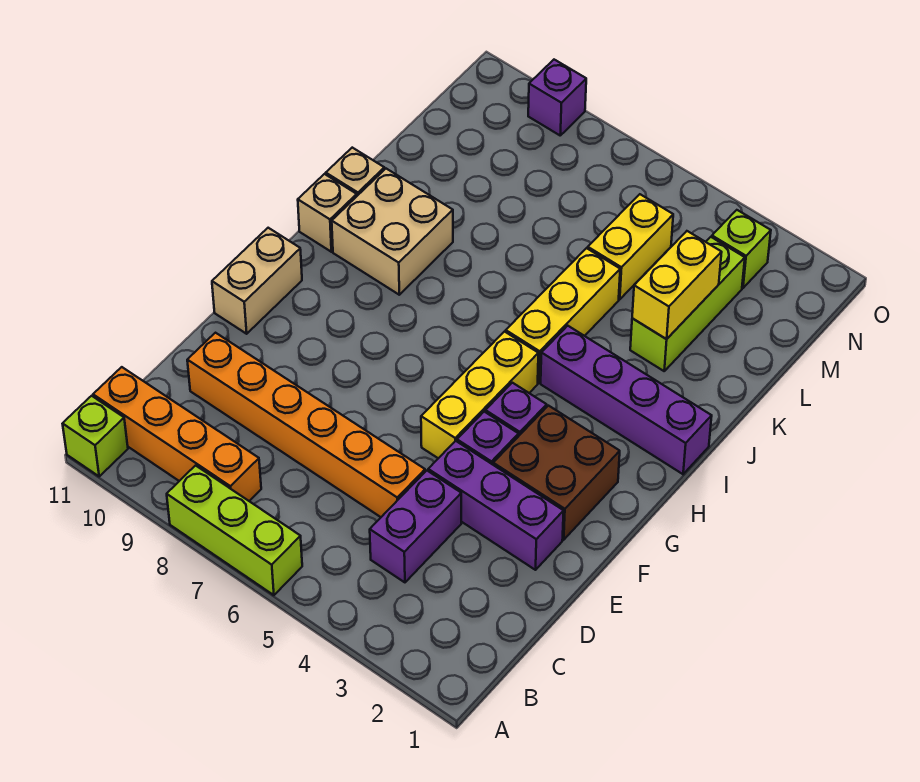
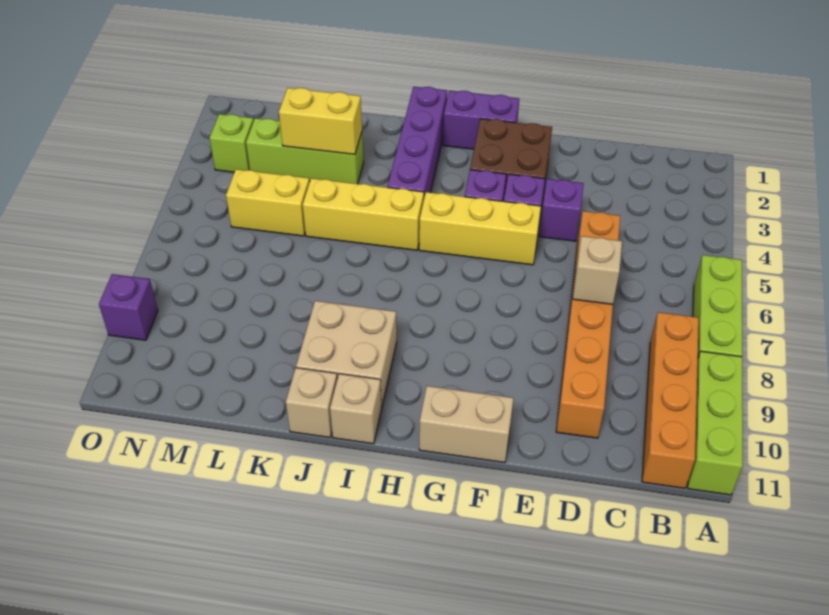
lime brick A11 level 1 -> lime brick A9:A11 level 1
purple brick C4:D4 level 1 -> purple brick G1:H1 level 1
none -> tan brick D7 level 2
purple brick E2:E4 level 1 -> purple brick E4 level 1

